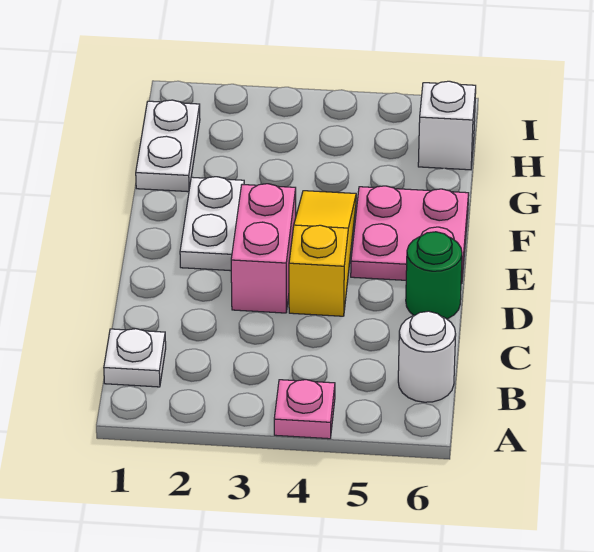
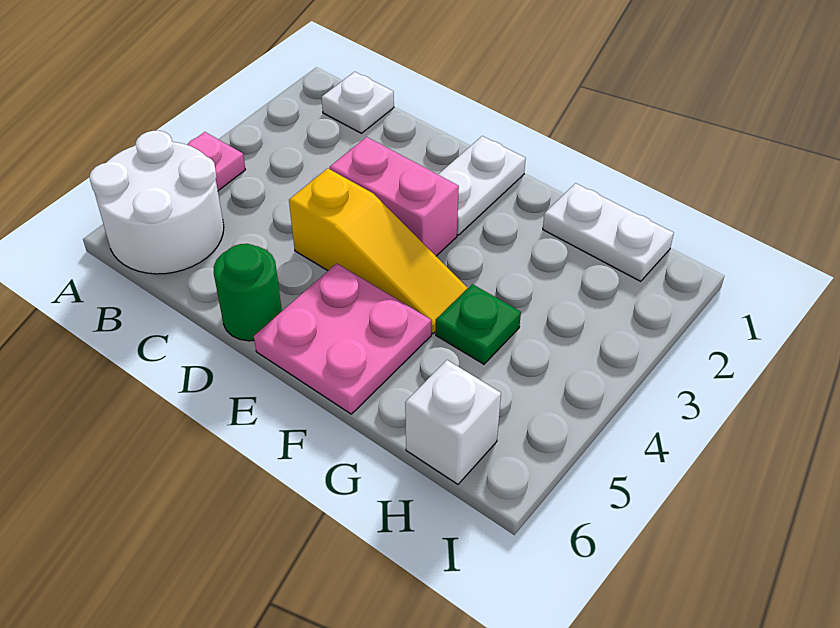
white round brick B6 level 1 -> white round brick A5:B6 level 1
white plate E2:F2 level 1 -> white plate E1:E2 level 1
none -> green plate G4 level 1

